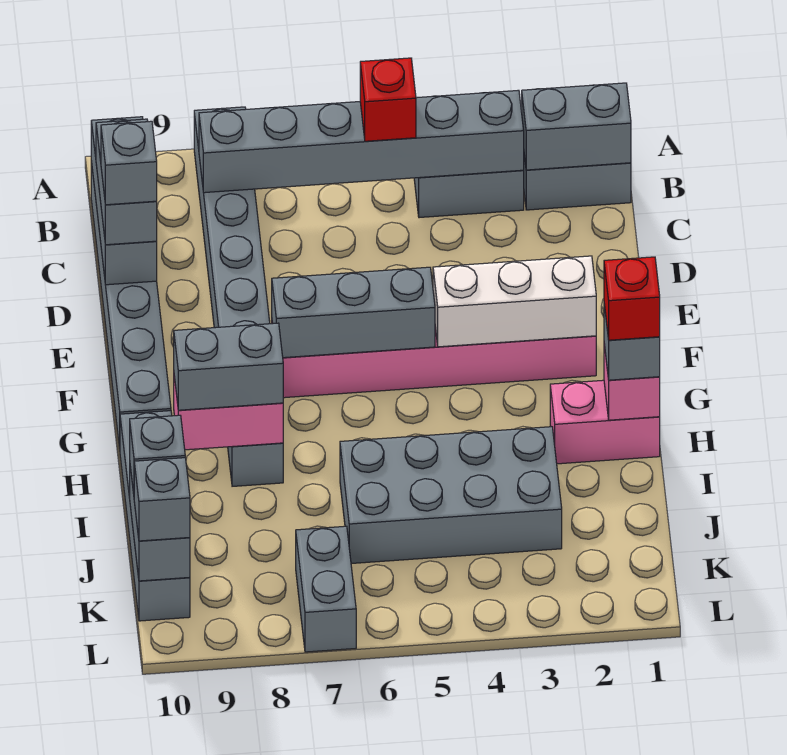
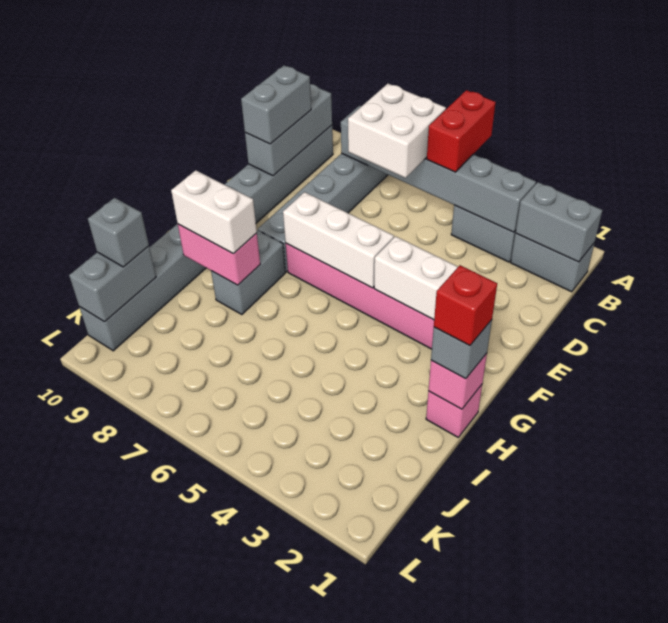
red brick B5 level 3 -> red brick A5:B5 level 3
none -> white brick B6:C7 level 3
grey brick D10 level 4 -> none
grey brick F5:F7 level 2 -> white brick F5:F7 level 2
pink brick H1:H2 level 1 -> pink brick H1 level 1
grey brick H8:H9 level 3 -> white brick H8:H9 level 3
grey brick I3:J6 level 1 -> none
grey brick K7:L7 level 1 -> none
grey brick K10 level 3 -> none

